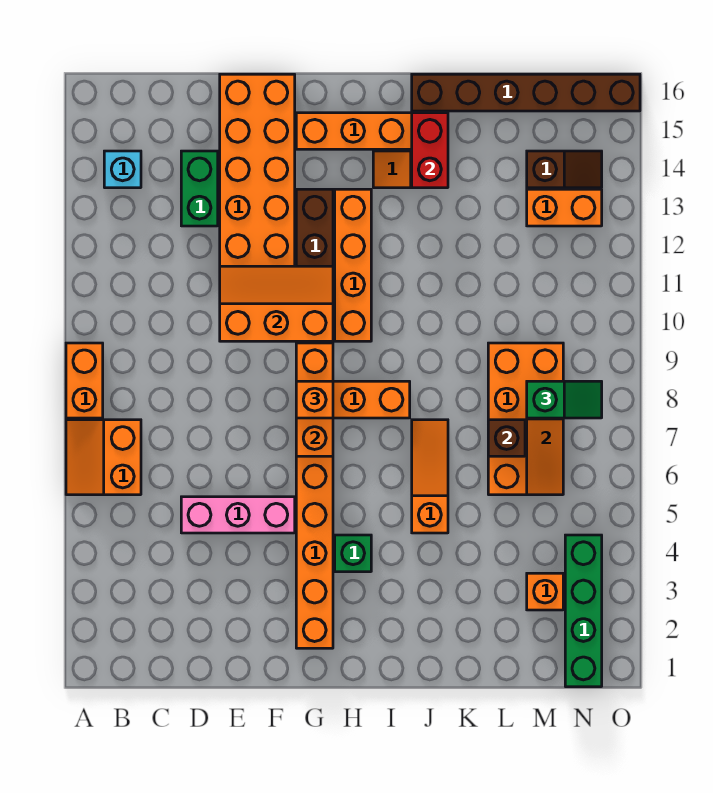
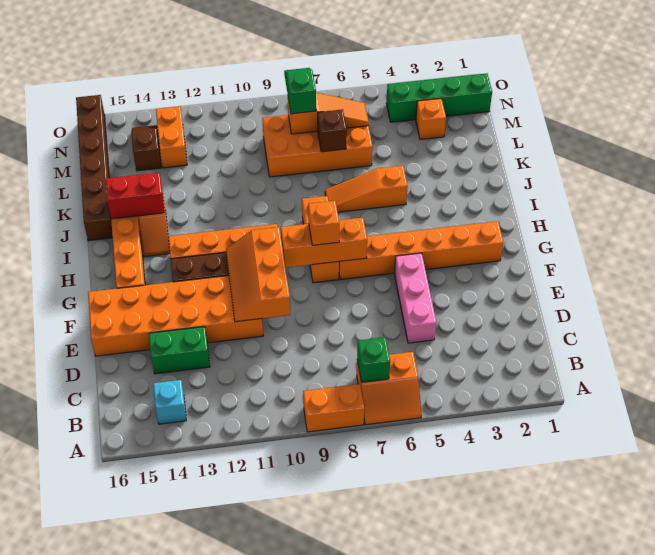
green brick H4 level 1 -> green brick B7 level 2

